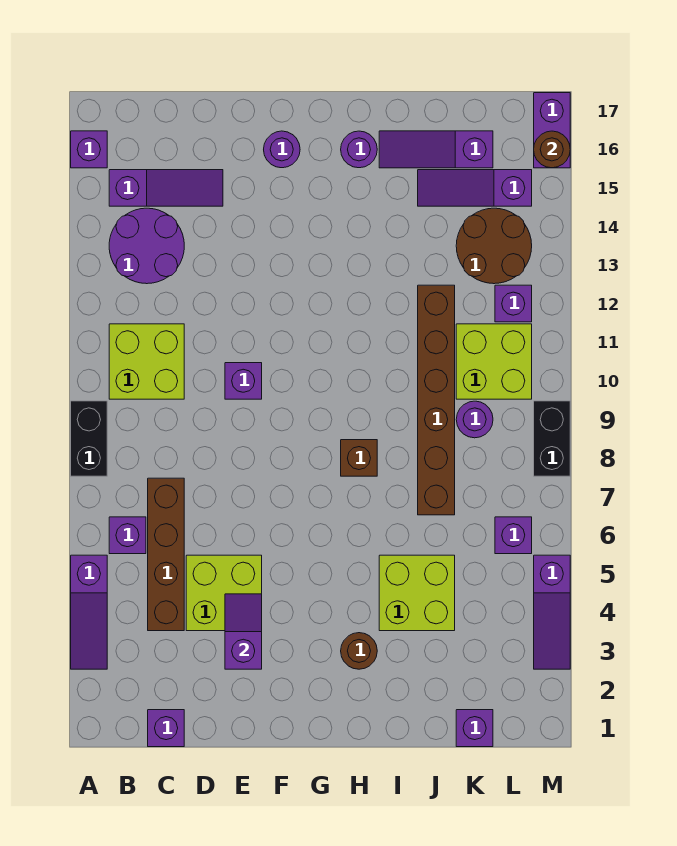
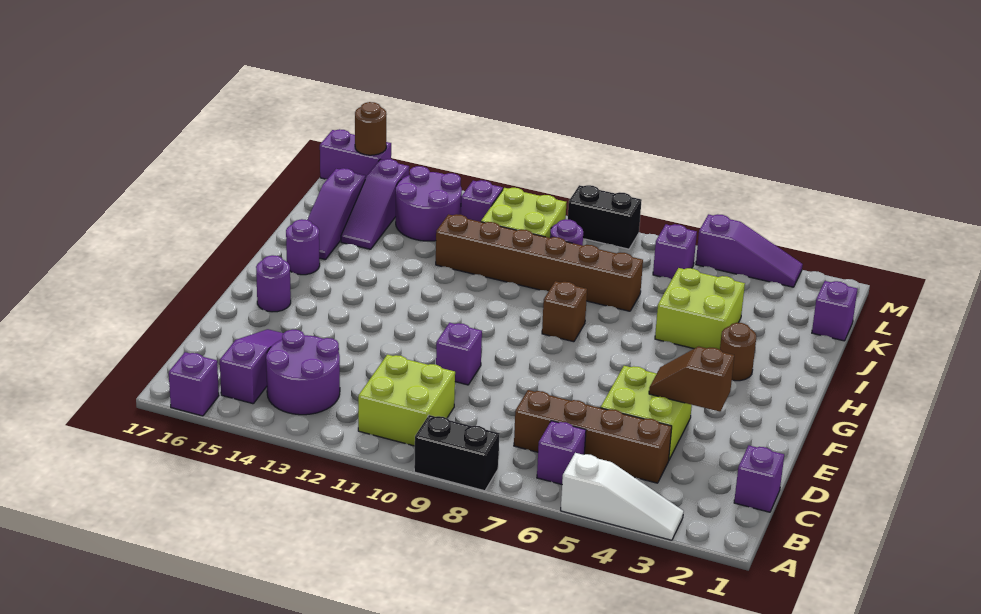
purple slope A3:A5 level 1 top 5 -> white slope A3:A5 level 1 top 5
purple slope E3:E4 level 2 top 3 -> brown slope E3:E4 level 2 top 3
brown round brick K13:L14 level 1 -> purple round brick K13:L14 level 1

